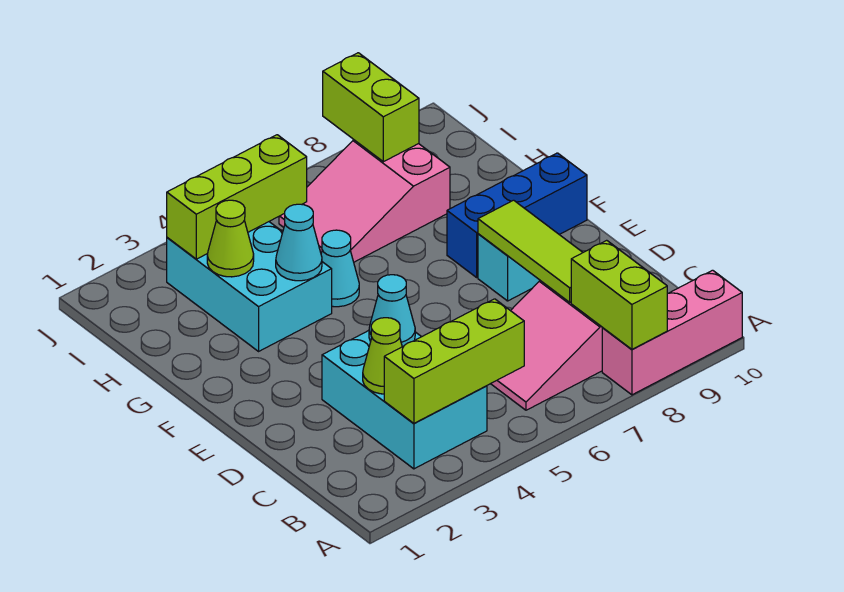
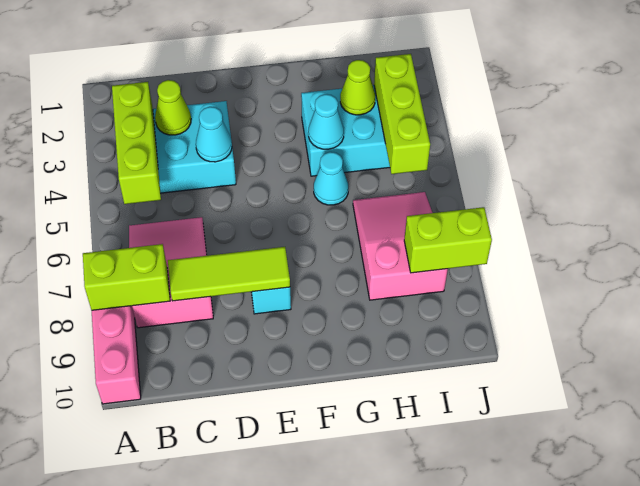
blue brick F8:F10 level 1 -> none

